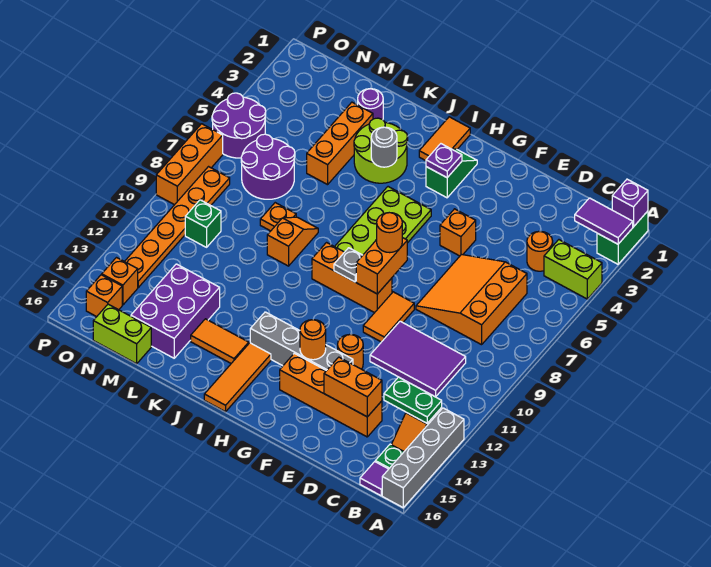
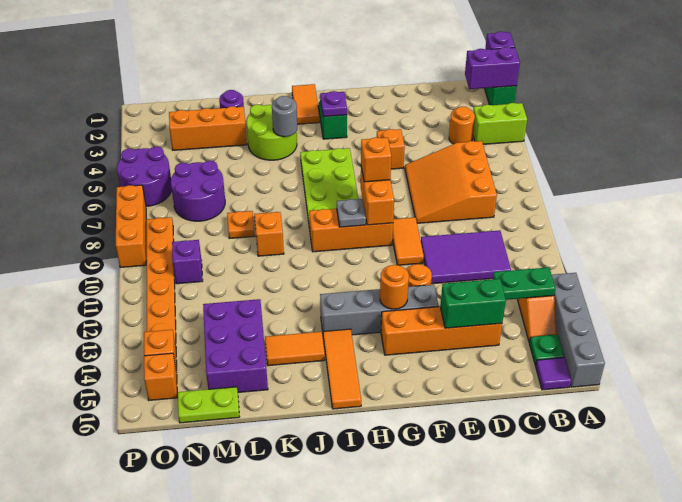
purple tile A2:B2 level 2 -> purple brick A2:B2 level 2
orange brick D14:E14 level 2 -> green brick D14:E14 level 2
orange round brick G8 level 3 -> orange brick G8 level 3
orange brick L3:L5 level 1 -> orange brick L3:N3 level 1
lime brick M16:N16 level 1 -> lime plate M16:N16 level 1
green brick N10 level 1 -> purple brick N10 level 1

